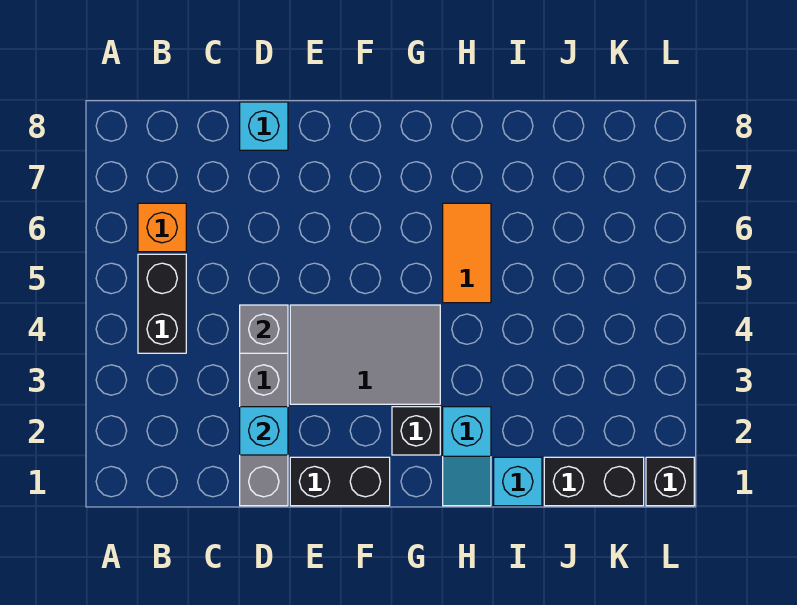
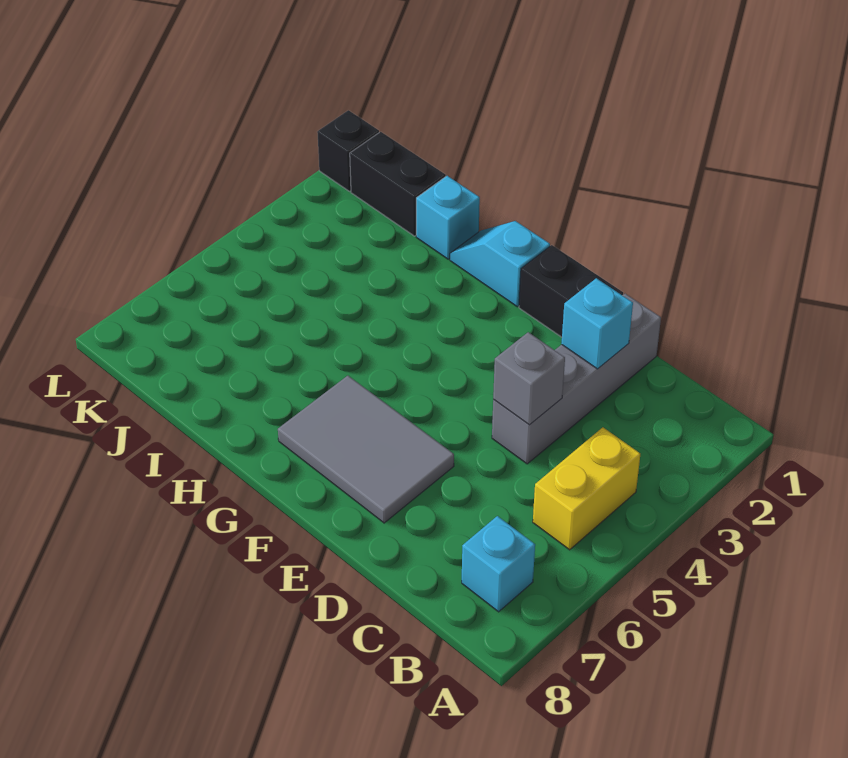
black brick B4:B5 level 1 -> yellow brick B4:B5 level 1
orange brick B6 level 1 -> none
cyan brick D8 level 1 -> cyan brick B7 level 1
grey tile E3:G4 level 1 -> grey tile E6:G7 level 1
black brick G2 level 1 -> none
cyan slope H1:H2 level 1 top 2 -> cyan slope G1:H1 level 1 top G
orange tile H5:H6 level 1 -> none

